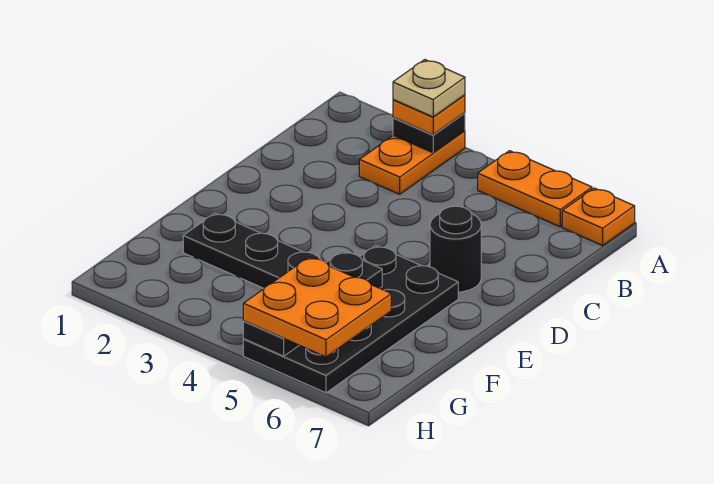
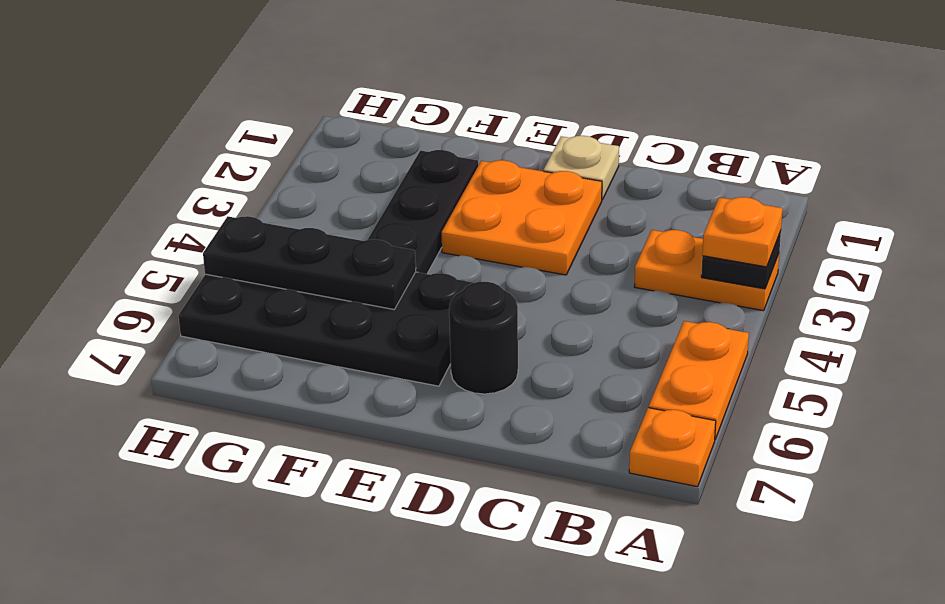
tan plate A3 level 4 -> tan plate D1 level 1
orange plate G5:H6 level 3 -> orange plate D2:E3 level 1

